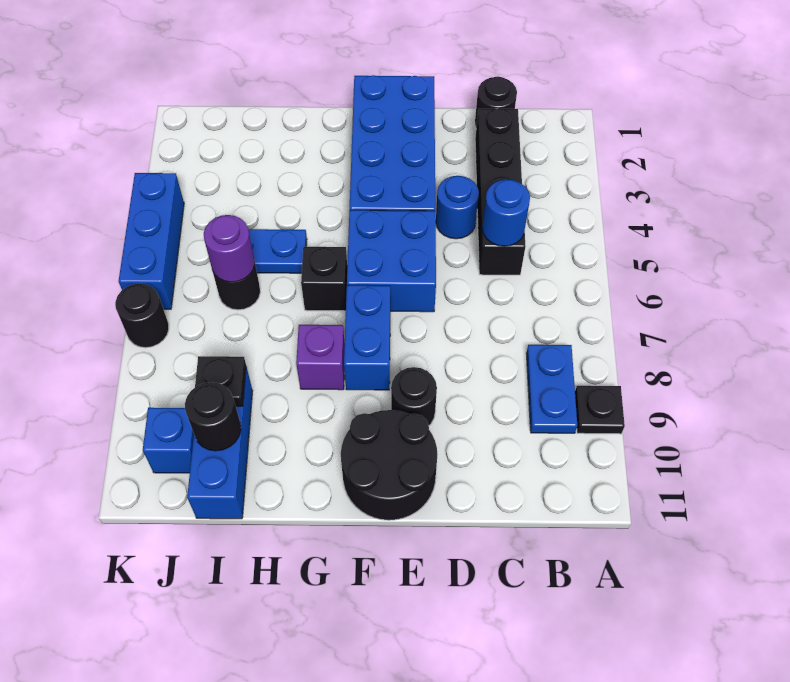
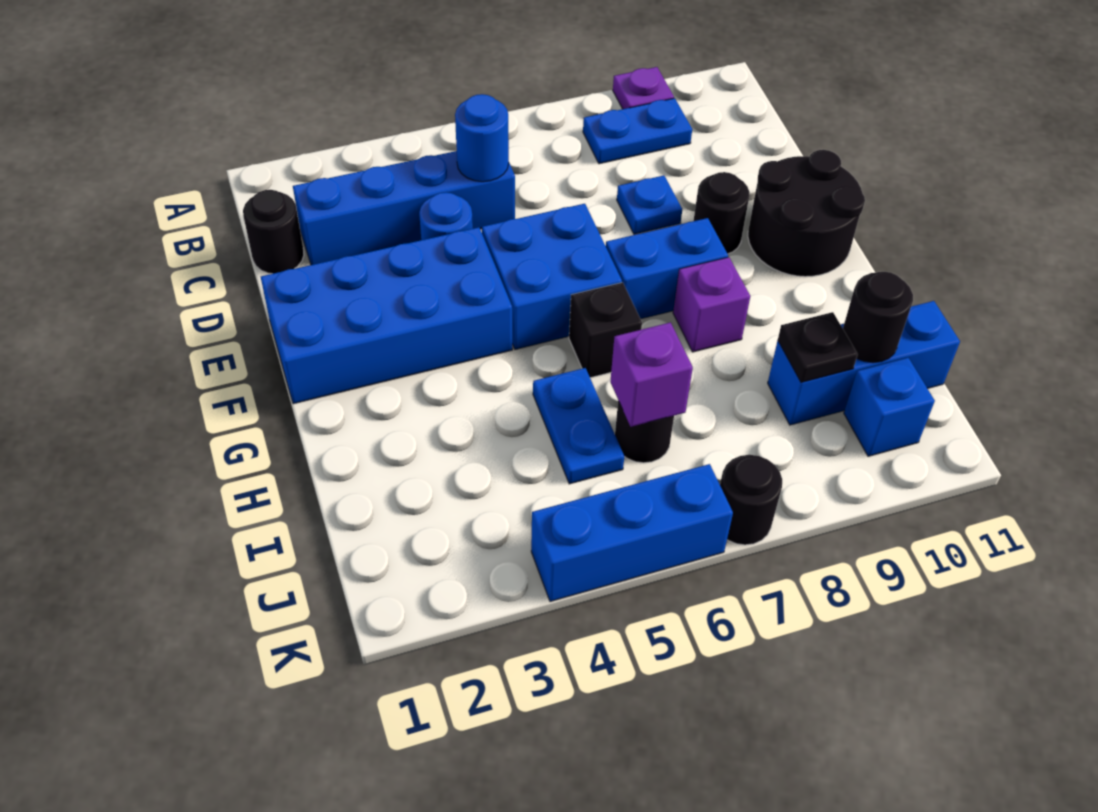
black plate A9 level 1 -> purple plate A9 level 1
black brick C2:C5 level 1 -> blue brick C2:C5 level 1
none -> blue plate D8 level 1
purple round brick I6 level 2 -> purple brick I6 level 2

